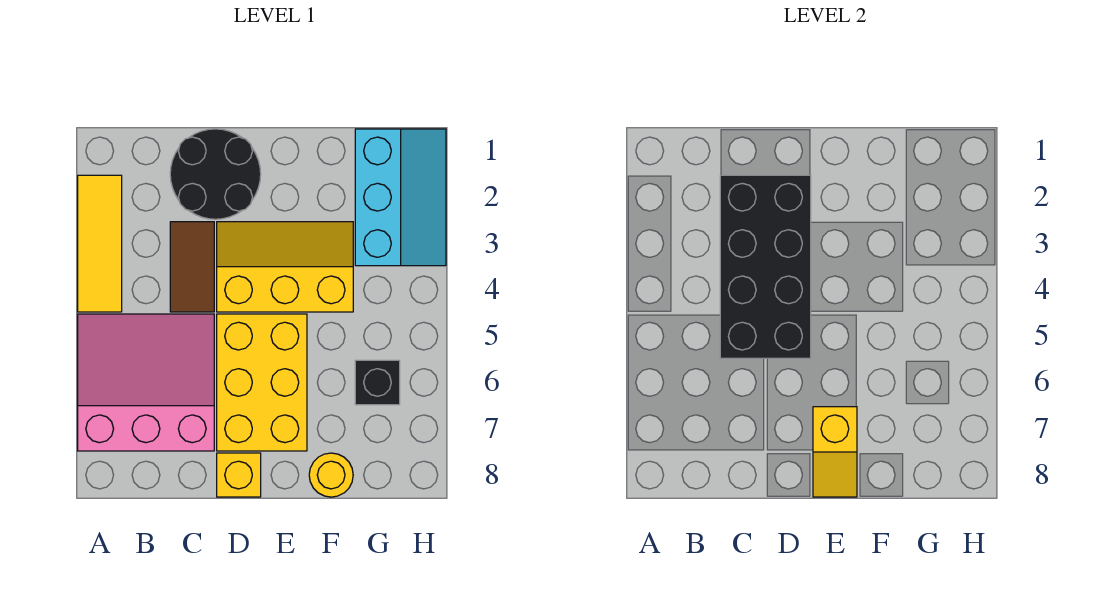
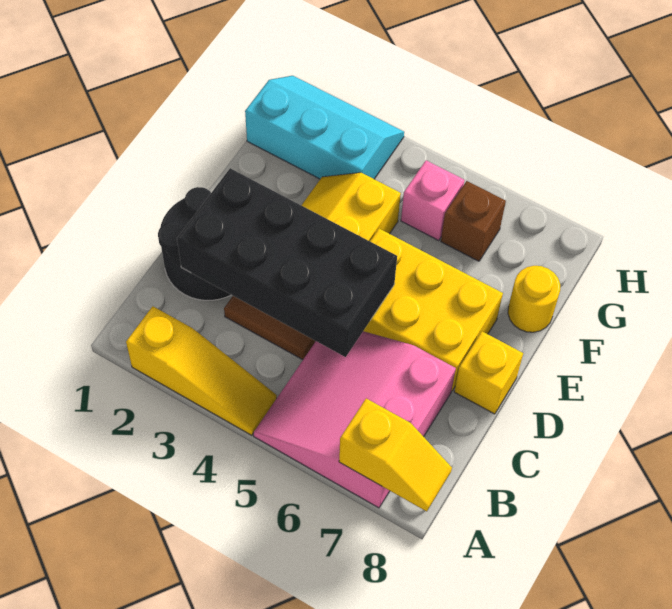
yellow tile A2:A4 level 1 -> yellow slope A2:A4 level 1 top 2
yellow slope E7:E8 level 2 top 7 -> yellow slope A7:A8 level 2 top 7
none -> pink brick G5 level 1
black brick G6 level 1 -> brown brick G6 level 1

